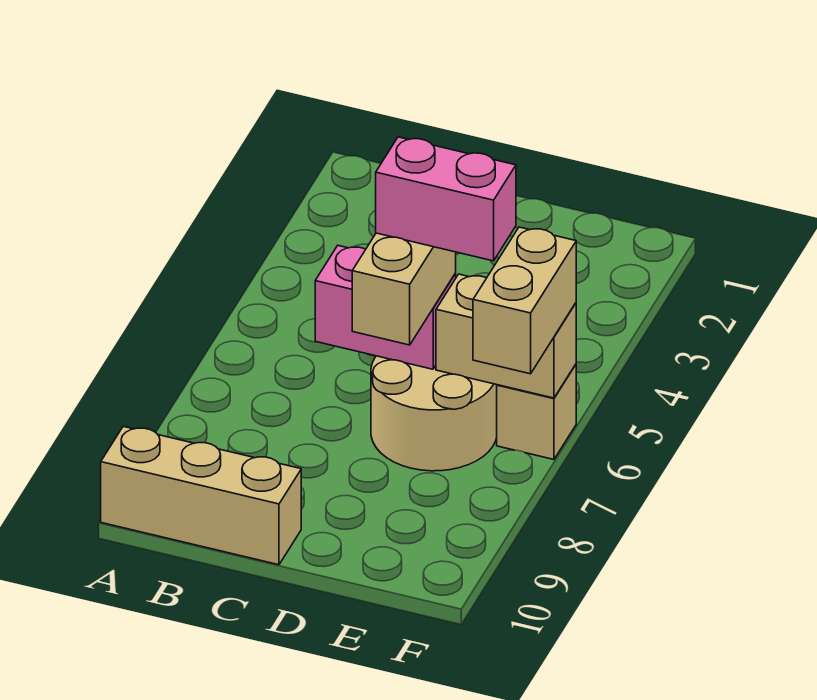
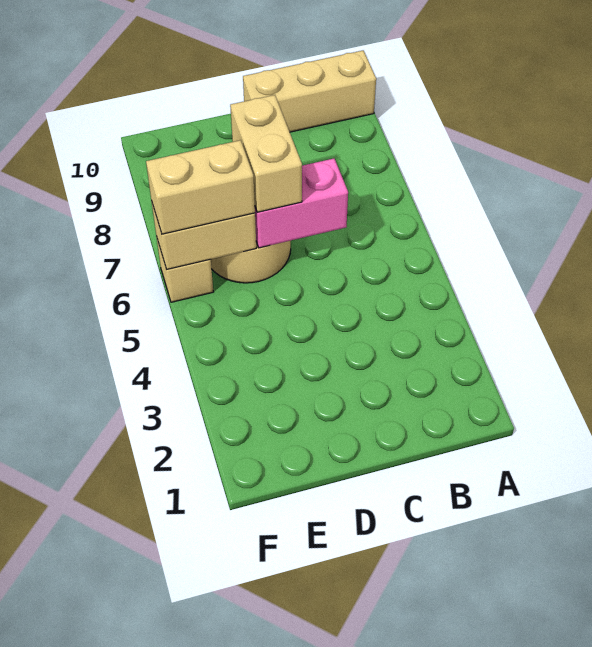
pink brick D6:E6 level 4 -> none
tan brick F6:F7 level 3 -> tan brick E6:F6 level 3

